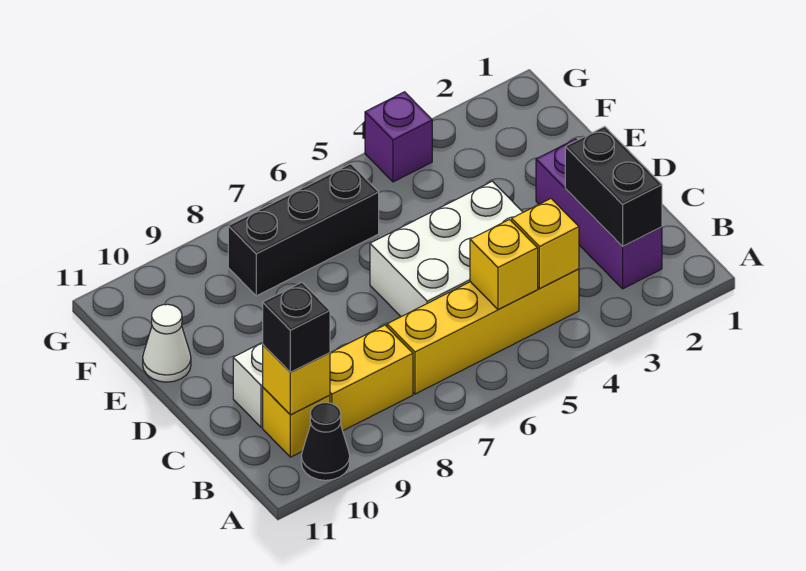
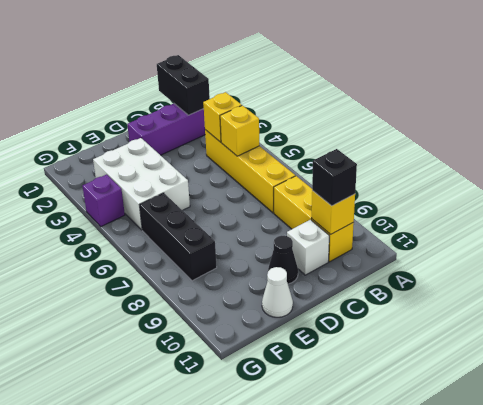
black cone A10 level 1 -> black cone D10 level 1
black brick B2:C2 level 2 -> black brick B1:B2 level 2
white brick C4:D6 level 1 -> white brick E3:F5 level 1

